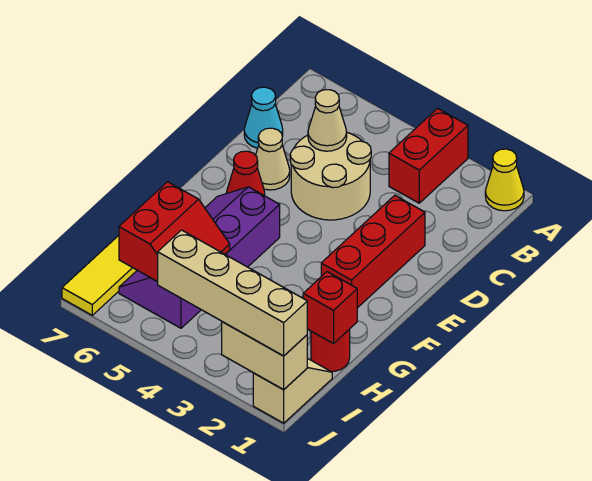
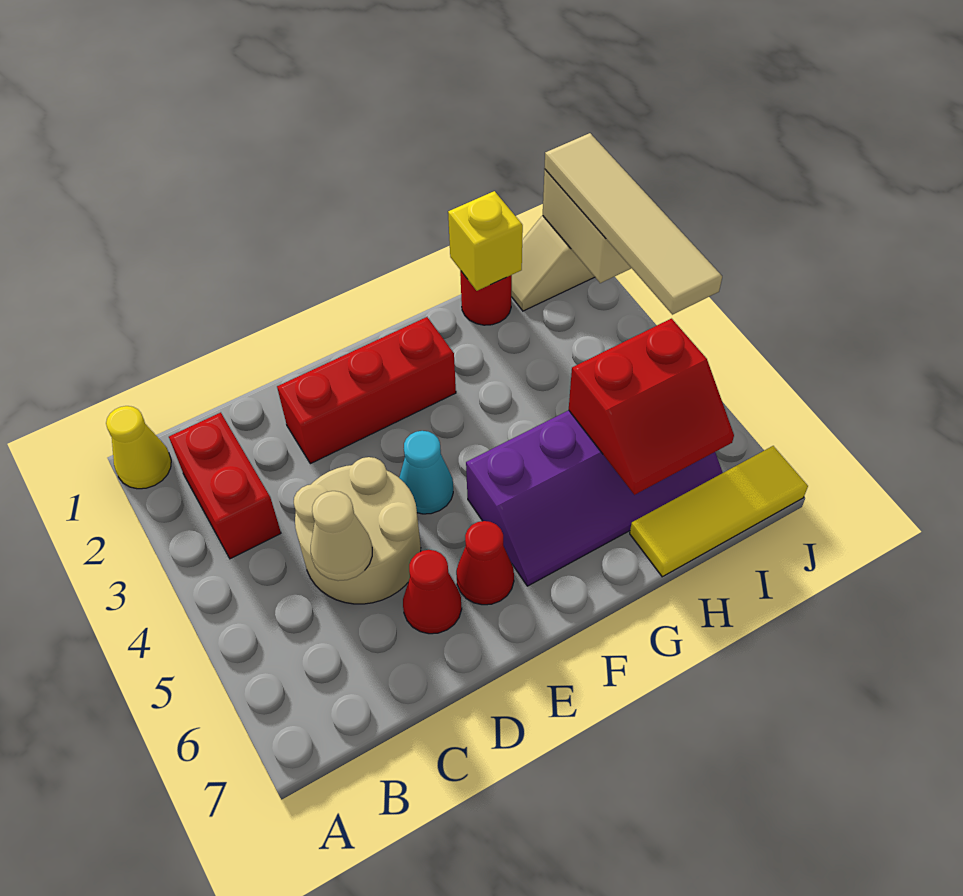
red brick A3:B3 level 1 -> red brick B2:B3 level 1
cyan cone C7 level 1 -> cyan cone E4 level 1
tan cone D6 level 1 -> red cone D6 level 1
red brick H1 level 2 -> yellow brick H1 level 2
red slope H5:I6 level 2 top 6 -> red slope H5:I6 level 2 top 5
tan brick J1:J4 level 3 -> tan tile J1:J4 level 3

